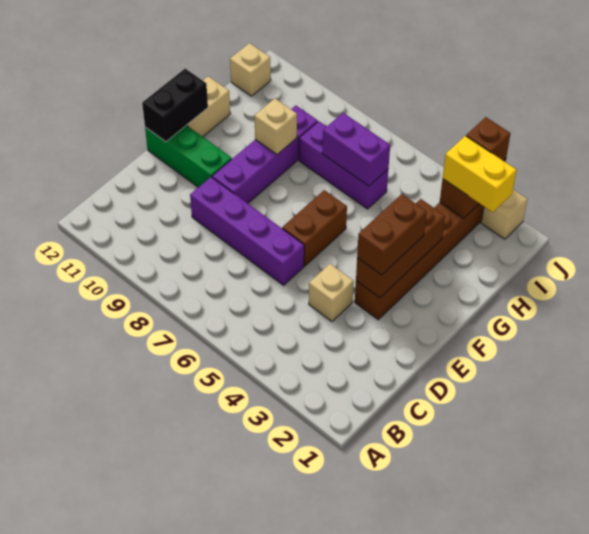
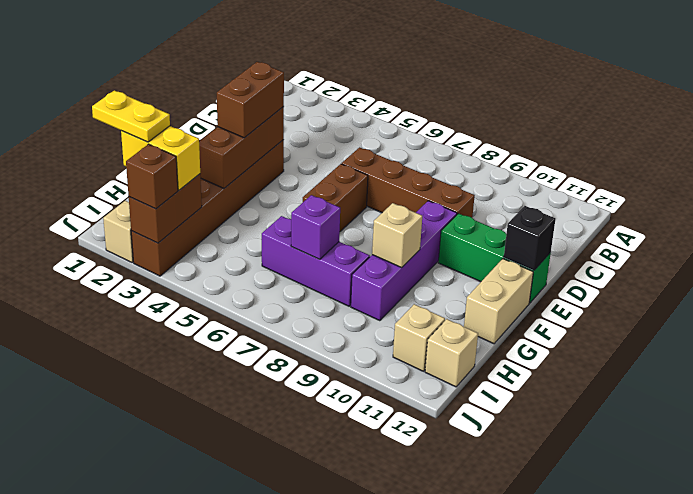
tan brick D4 level 1 -> tan brick I11 level 1
purple brick D6:D9 level 1 -> brown brick D6:D9 level 1
black brick E12:F12 level 2 -> black brick E12 level 2
purple brick H6:H7 level 2 -> purple brick H7 level 2
none -> yellow plate I1:I2 level 4

